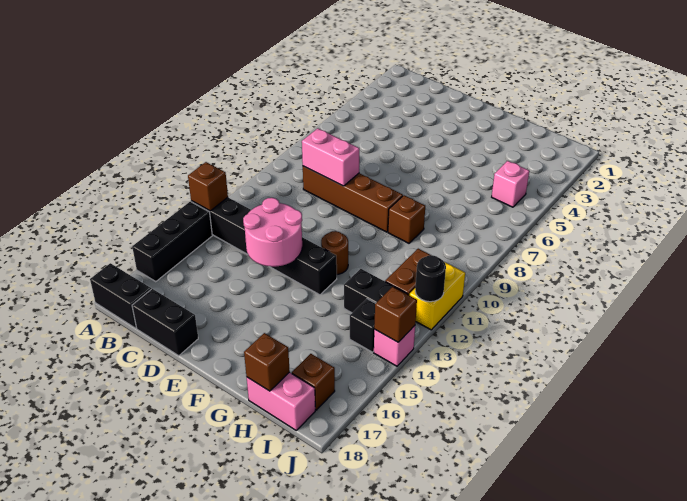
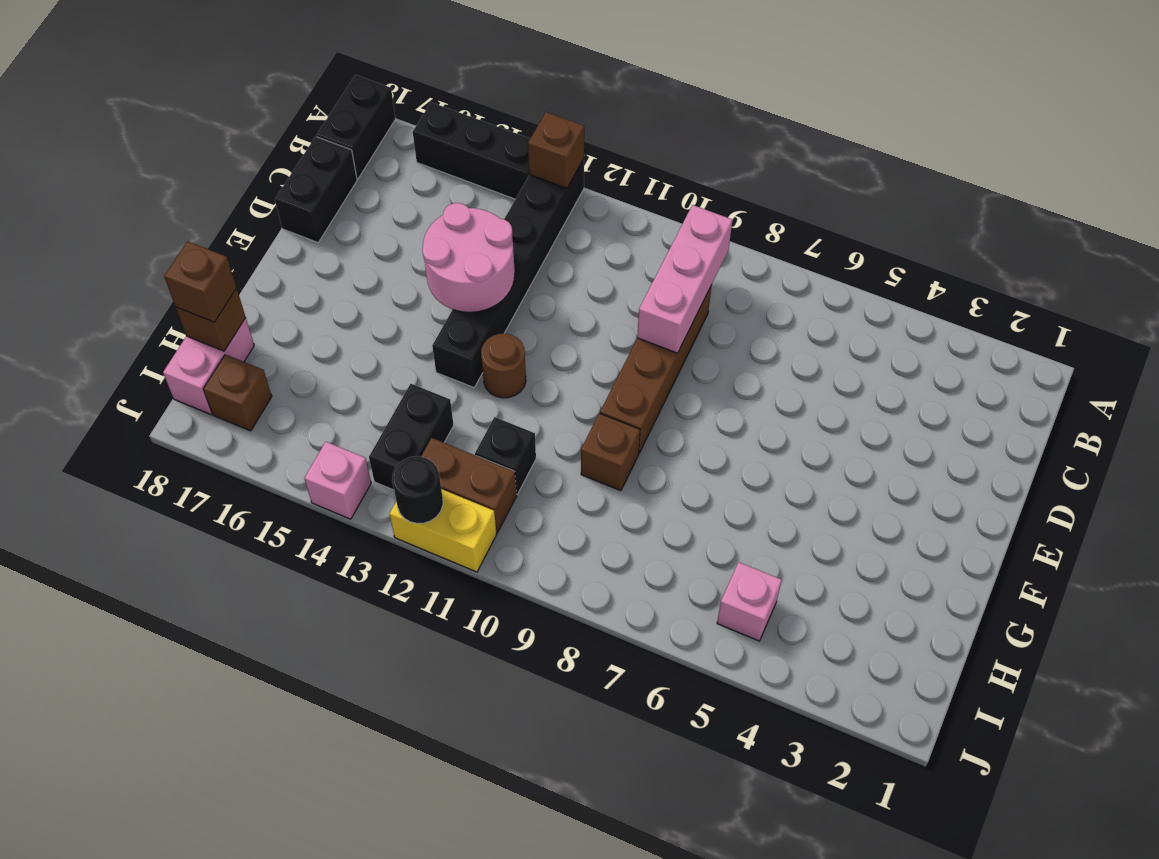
pink brick C9:D9 level 2 -> pink brick B9:D9 level 2
black brick I14 level 1 -> black brick H11 level 1
brown brick J14 level 2 -> brown brick H18 level 3

